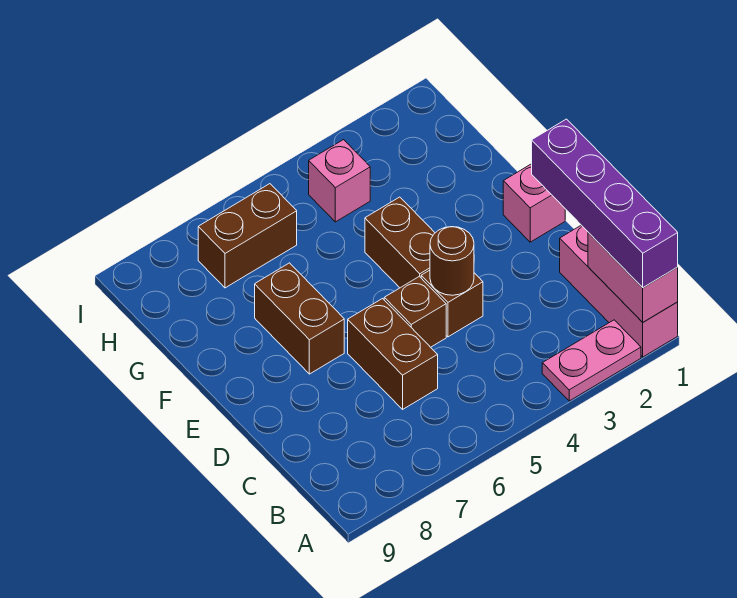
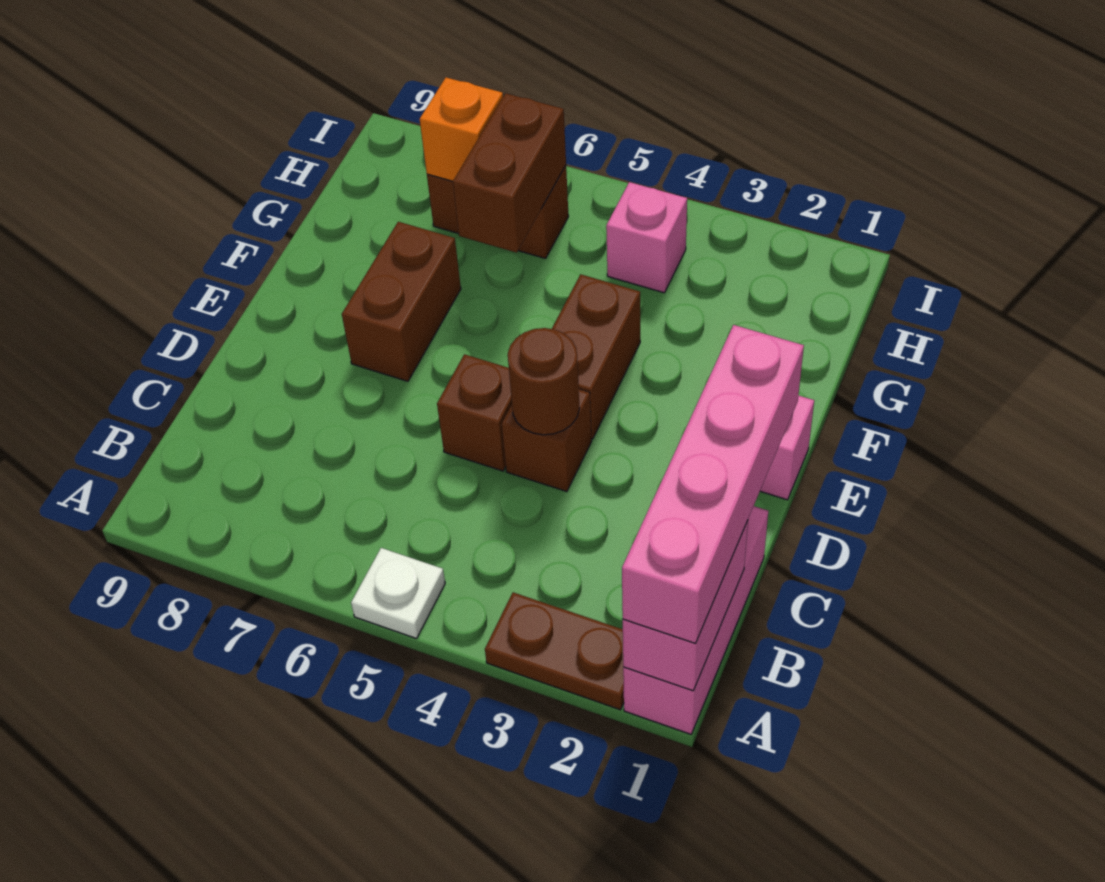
purple brick A1:D1 level 3 -> pink brick A1:D1 level 3
pink plate A2:A3 level 1 -> brown plate A2:A3 level 1
none -> white plate A5 level 1
brown brick C6:D6 level 1 -> brown brick G6:H6 level 2
none -> orange brick H7 level 2

